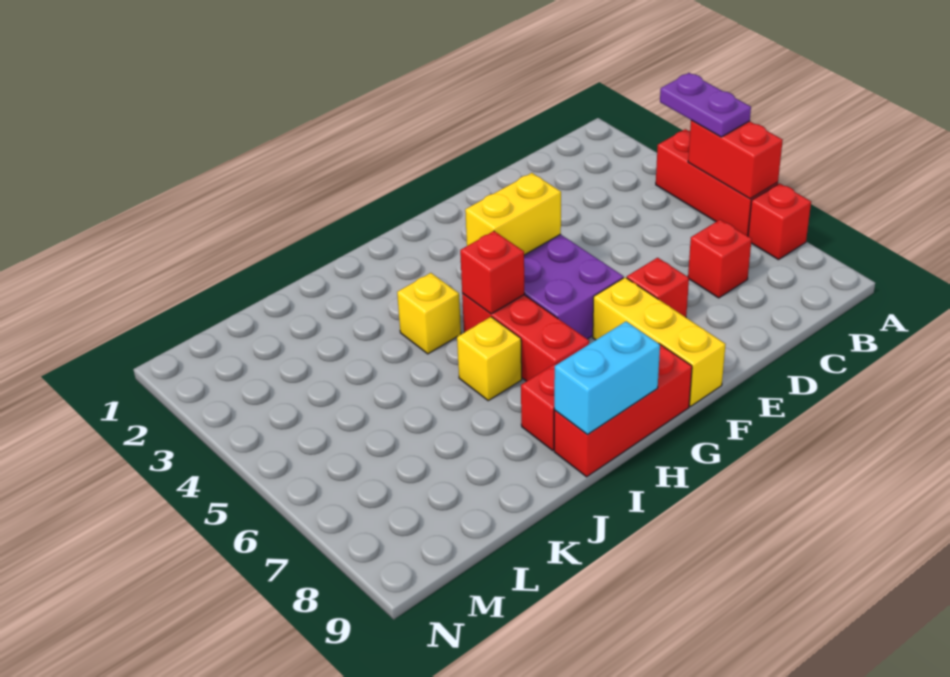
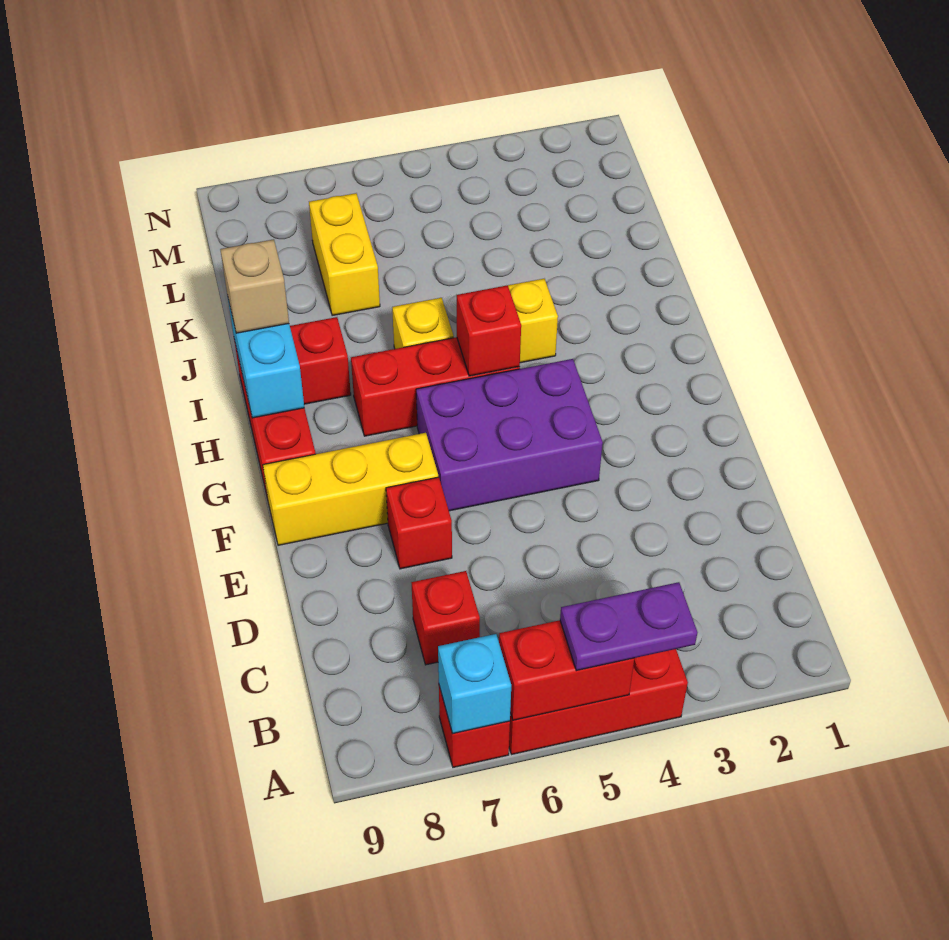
none -> cyan brick A7 level 2
yellow brick F4:G4 level 2 -> yellow brick K7:L7 level 1
none -> tan brick I9 level 3

